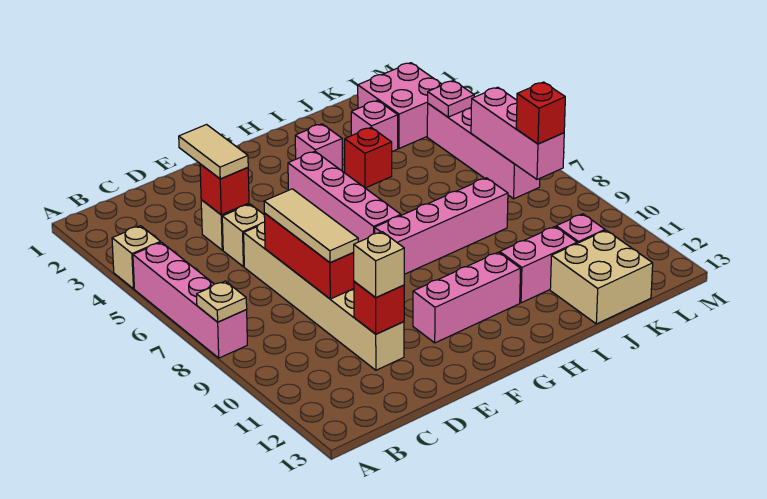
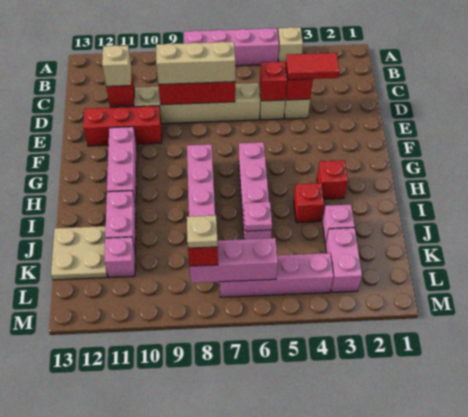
tan plate A8 level 2 -> tan plate L8 level 4
tan tile D3:D4 level 3 -> red tile D3:D4 level 3
none -> red brick D5 level 2
tan tile D7:D9 level 3 -> tan brick D7:D9 level 3
none -> red brick E10:E12 level 1
pink brick G4:G7 level 1 -> pink brick G6:J6 level 1
pink brick H3 level 1 -> red brick H3 level 1
tan brick J12:K13 level 1 -> tan plate J12:K13 level 1
pink brick K2:L3 level 1 -> pink brick K3:L3 level 1
pink plate L4 level 2 -> pink plate J6 level 2

